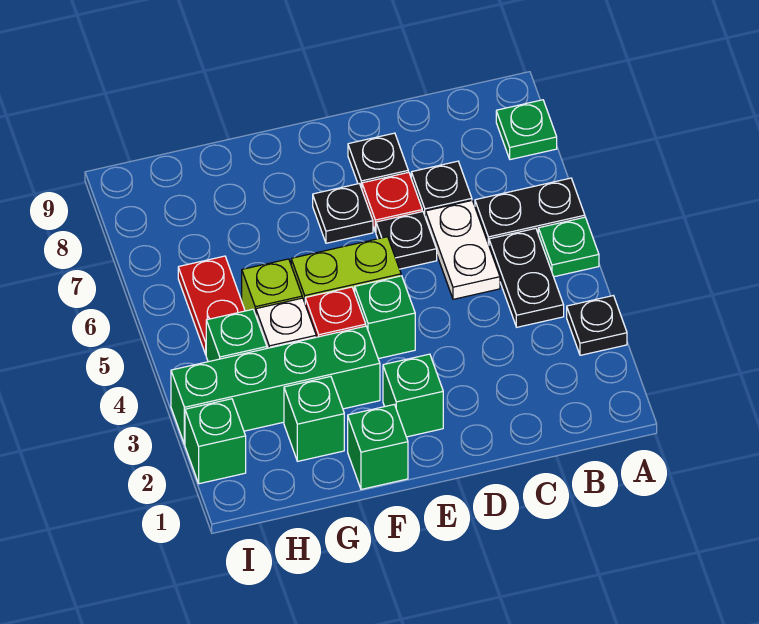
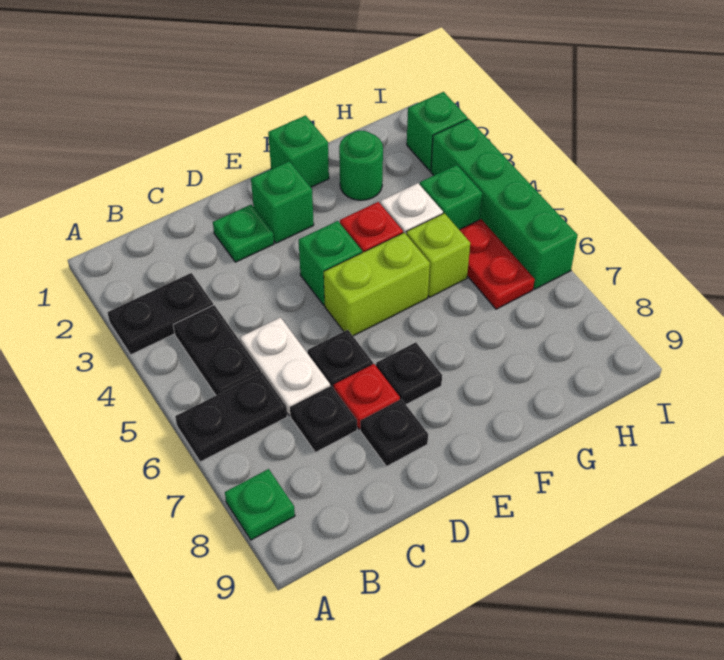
black plate A3 level 1 -> black plate A3:B3 level 1
green plate A5 level 1 -> green plate D2 level 1
green brick F3:I3 level 1 -> green brick I3:I6 level 1
green brick G2 level 1 -> green round brick G2 level 1

